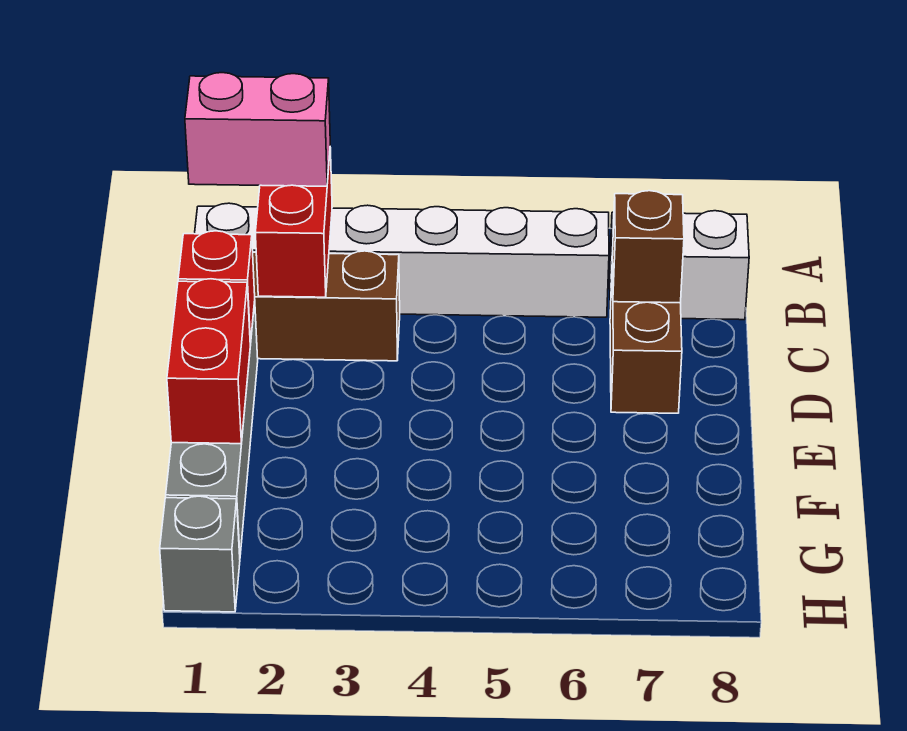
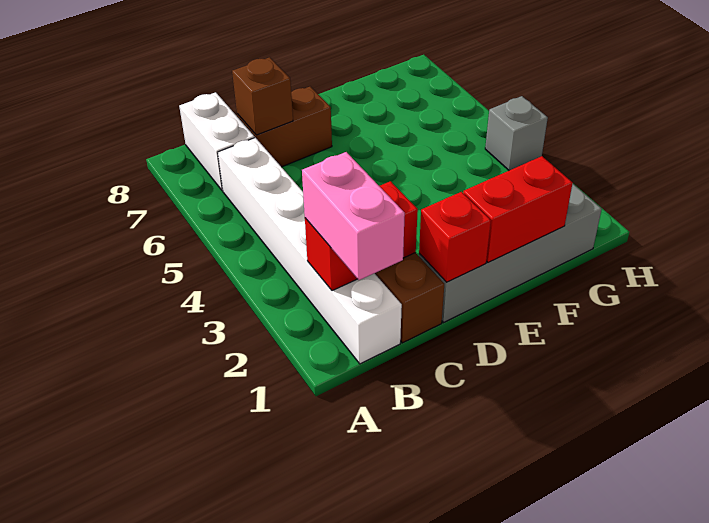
grey brick H1 level 1 -> grey brick H4 level 1

